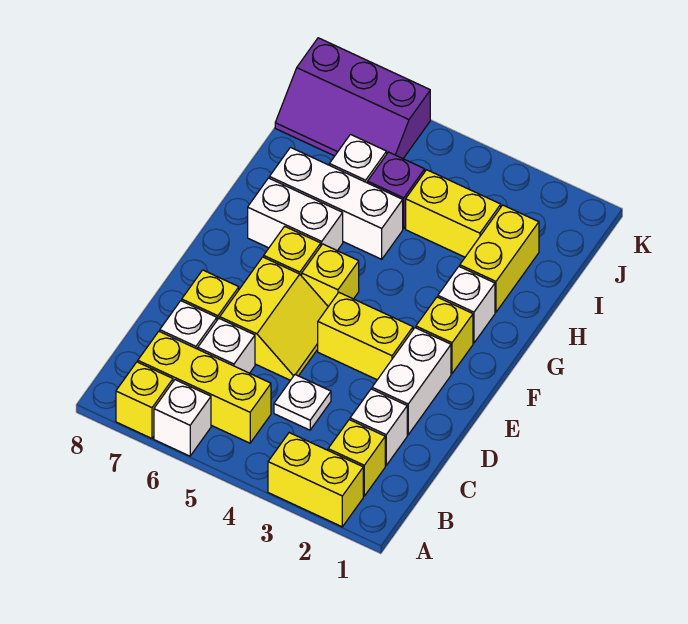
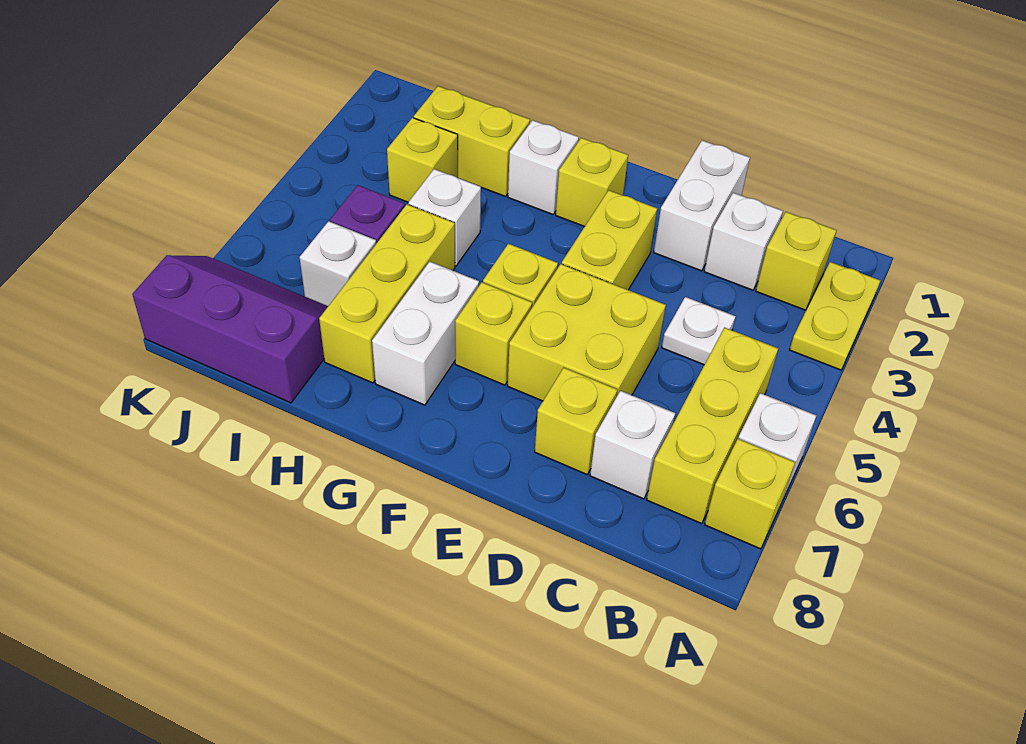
yellow brick A2:A3 level 1 -> yellow plate A2:A3 level 1
white brick C6 level 1 -> white brick H4 level 1
white brick D2:E2 level 1 -> white brick D1:D2 level 1
yellow slope D5:E6 level 1 top 6 -> yellow brick D5:E6 level 1
white brick H5:H7 level 1 -> yellow brick H5:H7 level 1
yellow brick I3:I4 level 1 -> yellow brick I3 level 1
purple slope J6:K8 level 1 top K -> purple slope I7:K8 level 1 top 8

